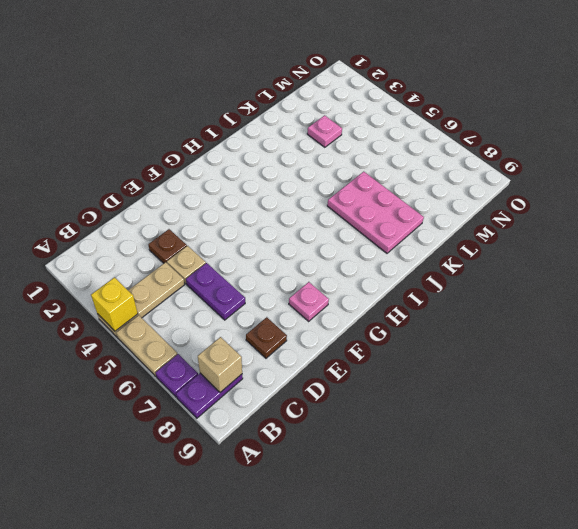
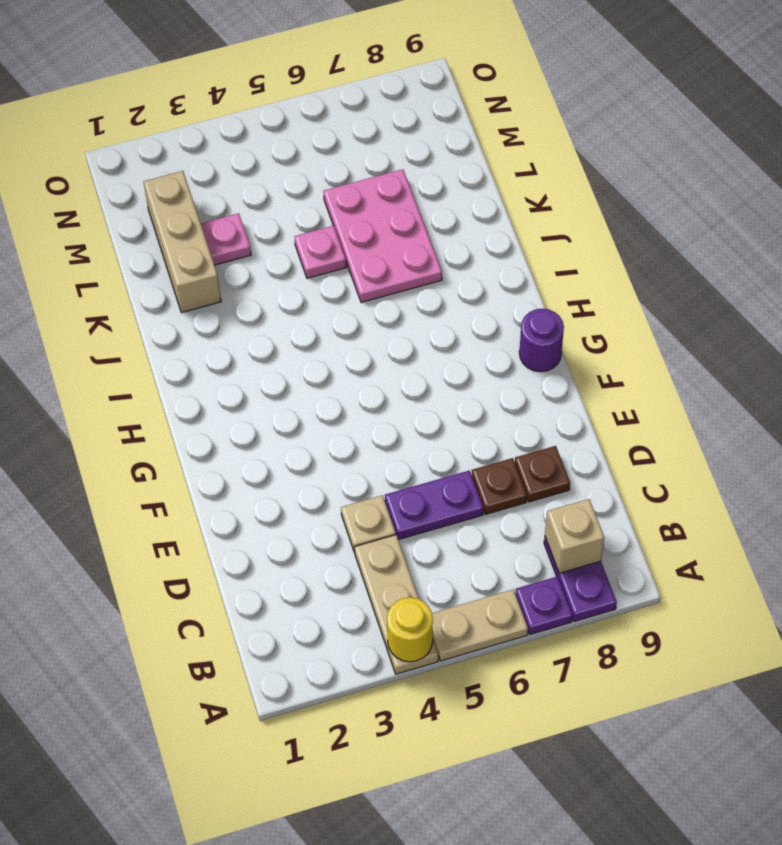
yellow brick A4 level 2 -> yellow round brick A4 level 2
brown plate D3 level 1 -> brown plate D7 level 1
pink plate F8 level 1 -> pink plate K5 level 1
none -> purple round brick G9 level 1
pink plate J6:K8 level 1 -> pink plate J6:L7 level 1
none -> tan brick K2:M2 level 1

